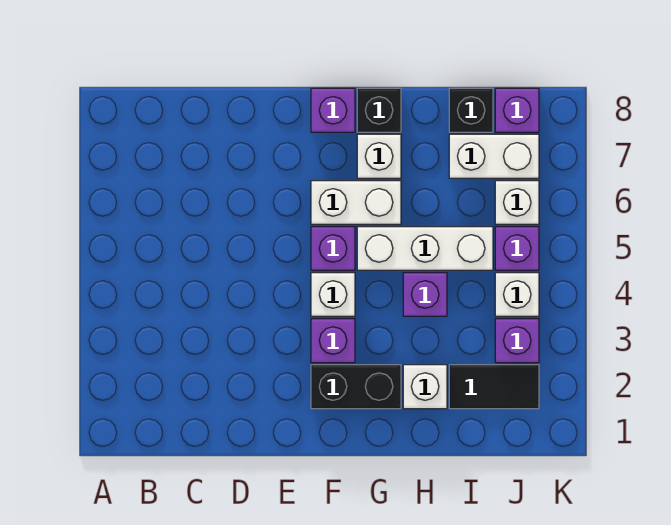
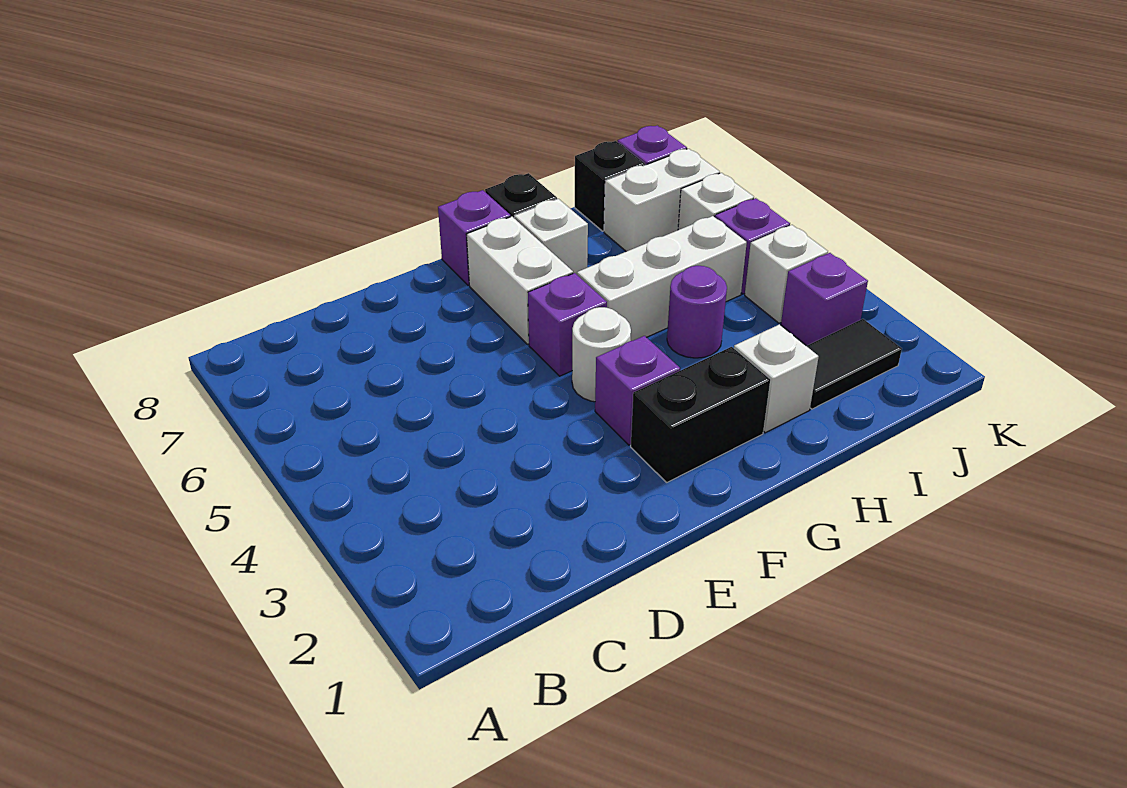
white brick F4 level 1 -> white round brick F4 level 1
white brick F6:G6 level 1 -> white brick F6:F7 level 1
purple brick H4 level 1 -> purple round brick H4 level 1

